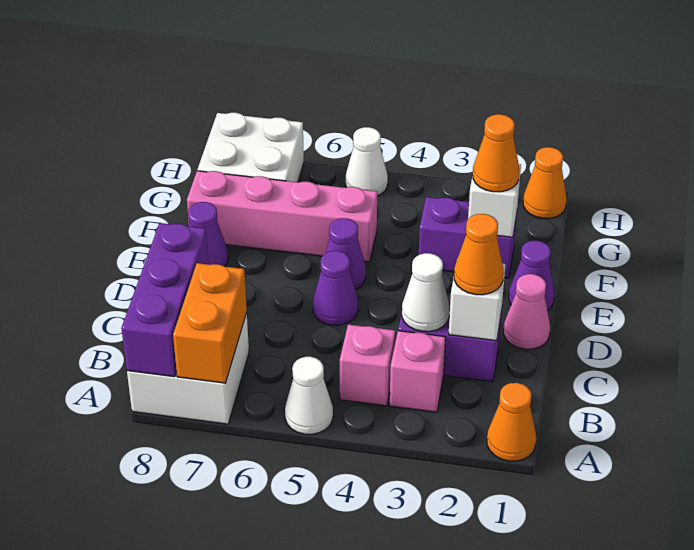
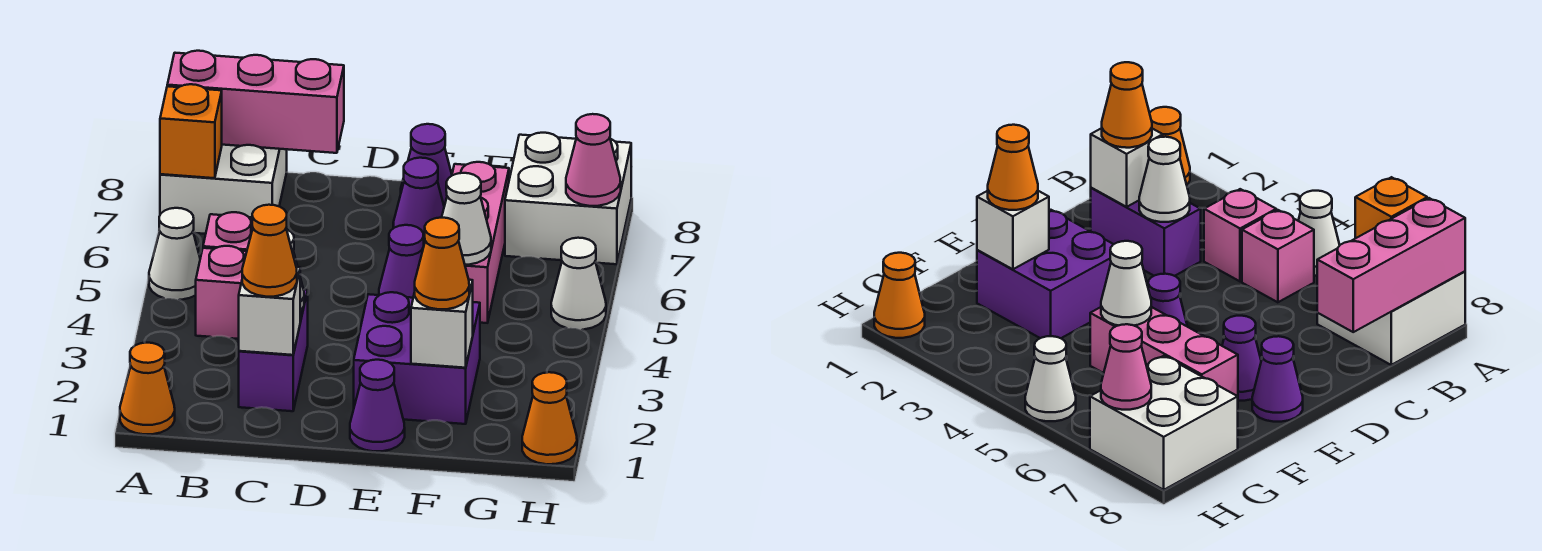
orange brick A7:B7 level 2 -> orange brick A7 level 2
purple brick A8:C8 level 2 -> pink brick A8:C8 level 2
pink brick B3 level 1 -> pink brick B5 level 1
pink cone D1 level 1 -> pink cone H7 level 2
purple cone D5 level 1 -> purple cone E7 level 1
purple brick F2:F3 level 1 -> purple brick E2:F3 level 1
pink brick F5:F8 level 1 -> pink brick F5:F7 level 1
none -> white cone F5 level 2

